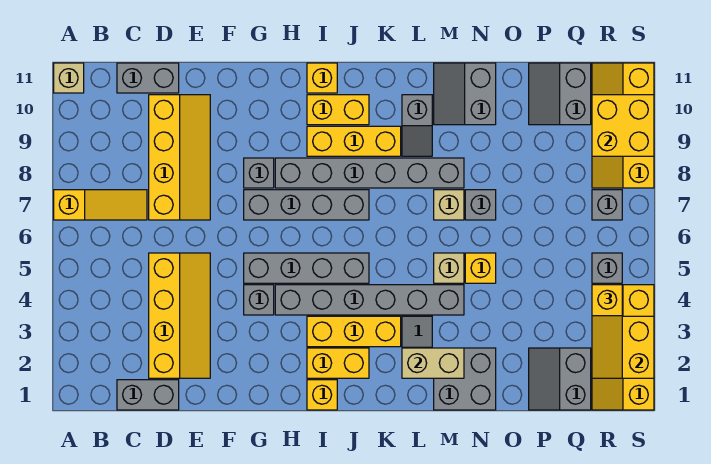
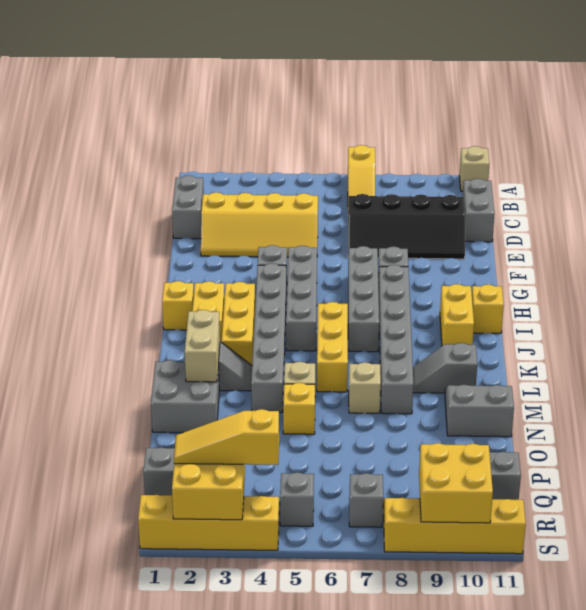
yellow slope D7:E10 level 1 top D -> black slope D7:E10 level 1 top D
yellow brick I9:K9 level 1 -> yellow brick J6:L6 level 1
grey brick N7 level 1 -> none

